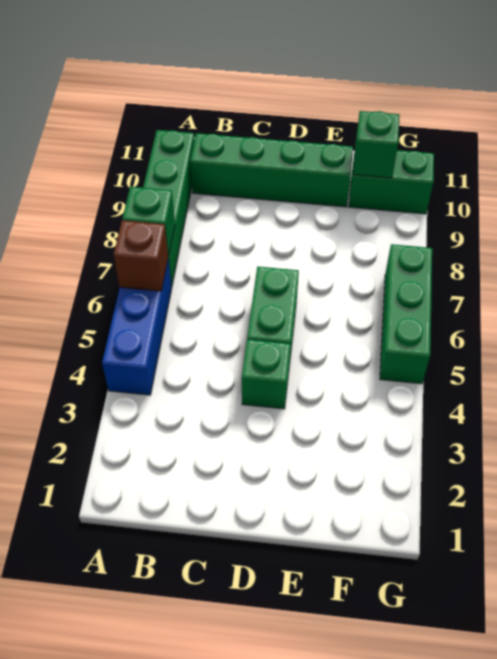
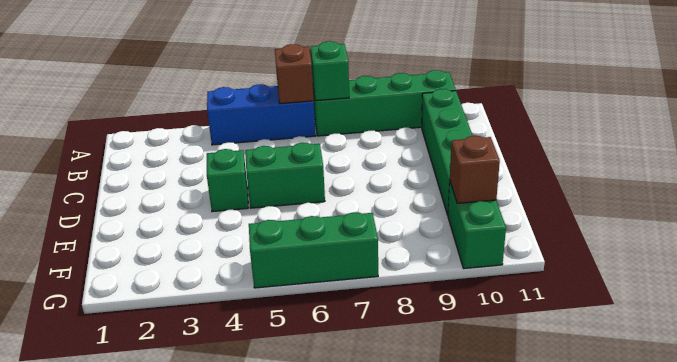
green brick F10 level 2 -> brown brick F10 level 2

